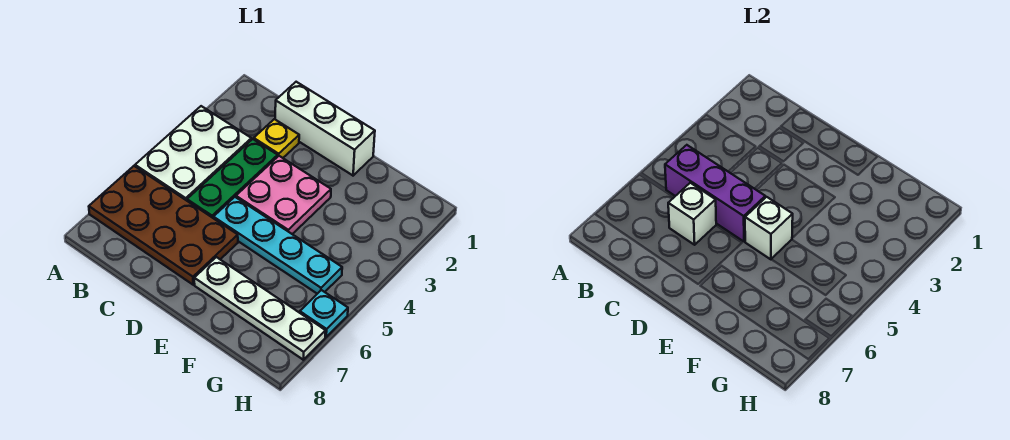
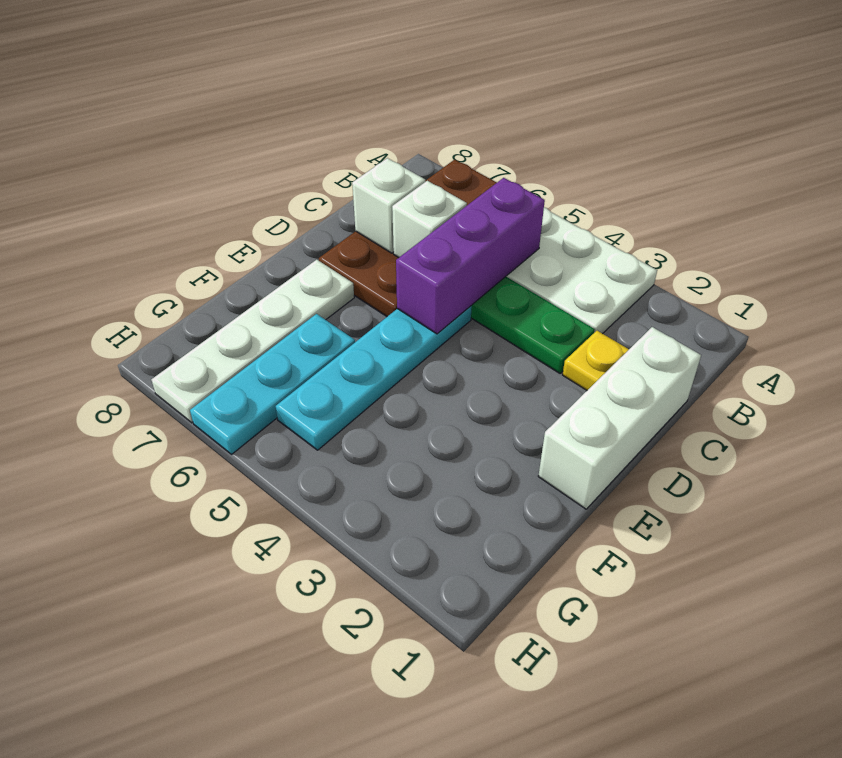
pink plate D3:E4 level 1 -> none
white brick E5 level 2 -> white brick C7 level 2
cyan plate H6 level 1 -> cyan plate F6:H6 level 1

